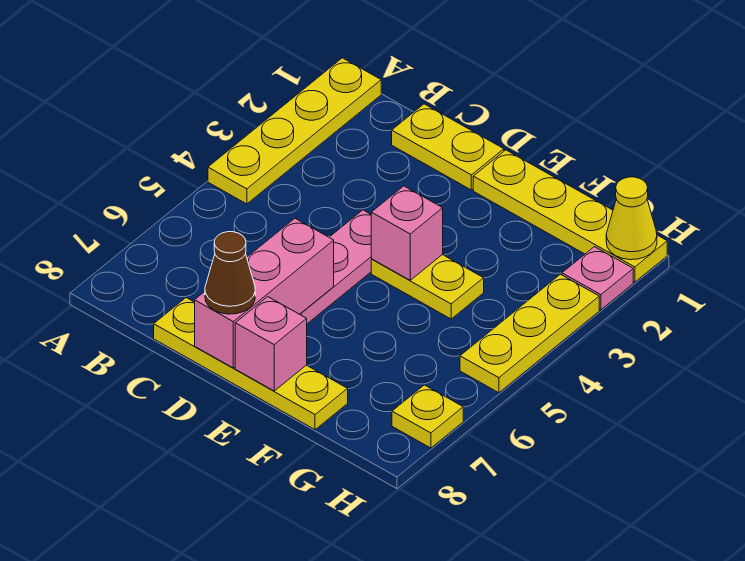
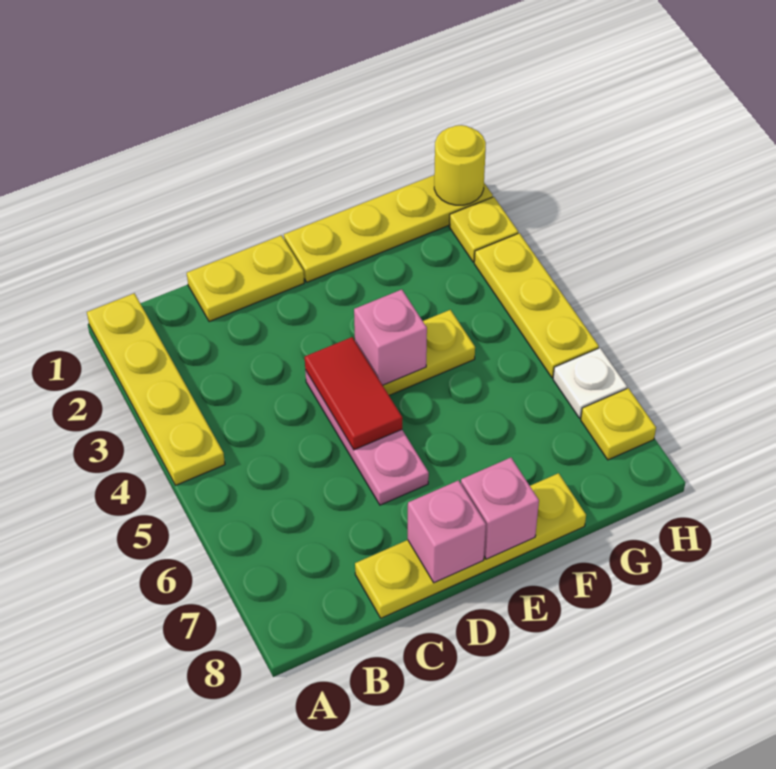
none -> red tile D4:D5 level 2
pink brick D6:D8 level 2 -> pink brick D8 level 2
brown cone D8 level 3 -> none
yellow cone H1 level 2 -> yellow round brick H1 level 2
pink plate H2 level 1 -> yellow plate H2 level 1
none -> white plate H6 level 1

